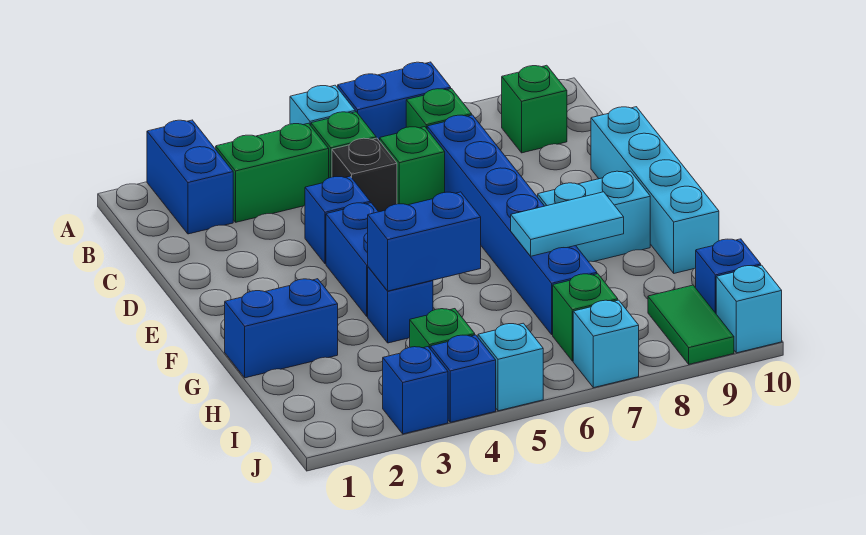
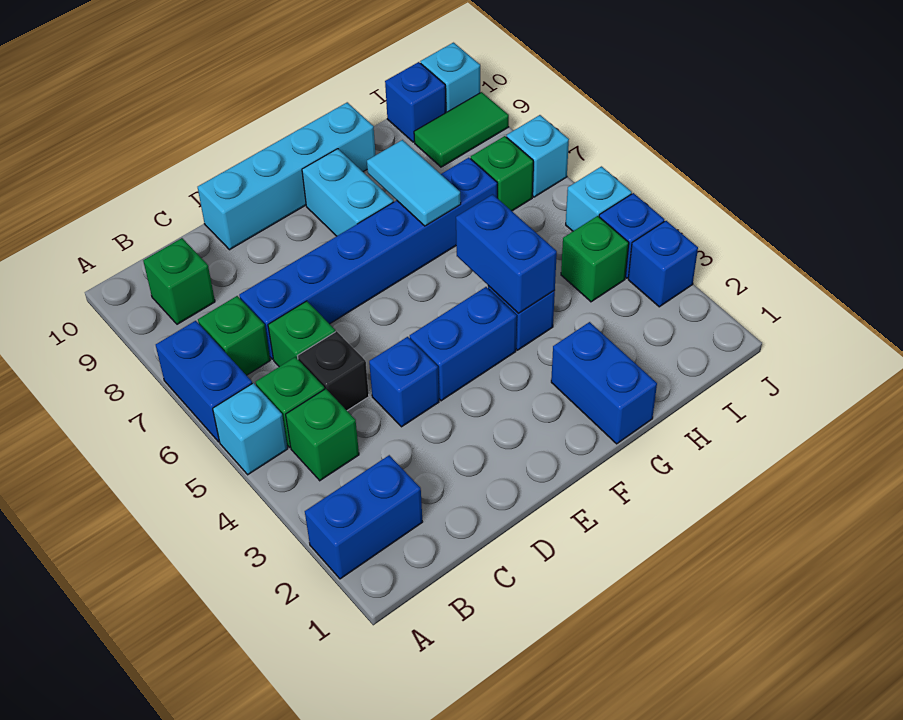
green brick B3:B4 level 1 -> green brick B4 level 1

